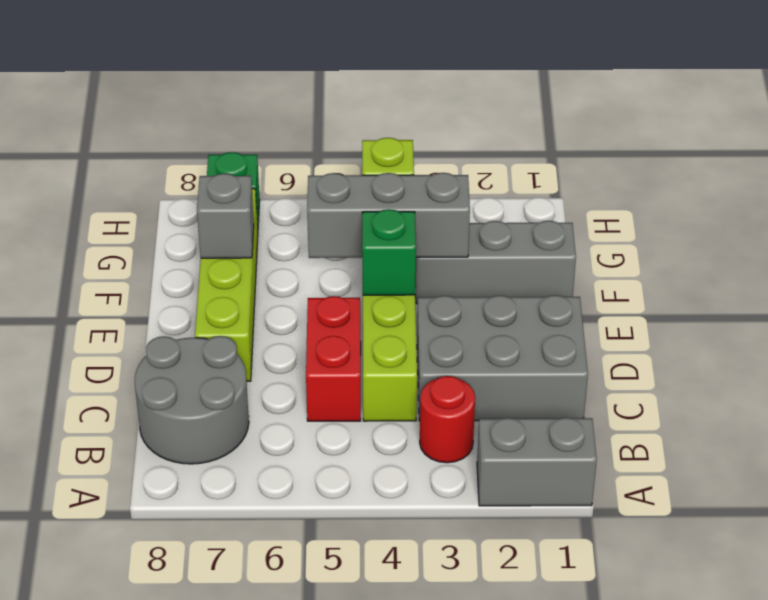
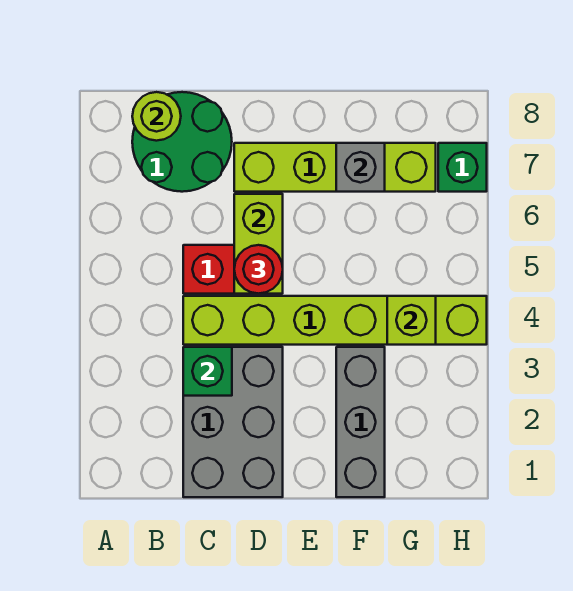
grey brick A1:A2 level 1 -> none
red round brick B3 level 1 -> red round brick D5 level 3
grey round brick B7:C8 level 1 -> green round brick B7:C8 level 1
none -> lime round brick B8 level 2
none -> lime brick D5:D6 level 2
green brick E4 level 2 -> green brick C3 level 2
grey brick F3:F5 level 2 -> none

